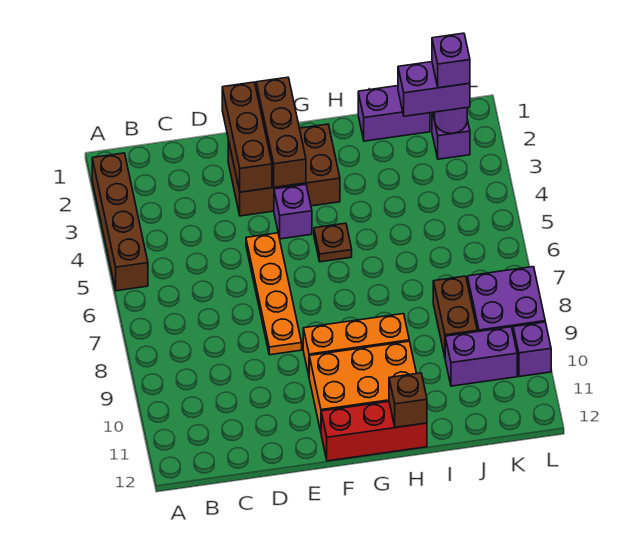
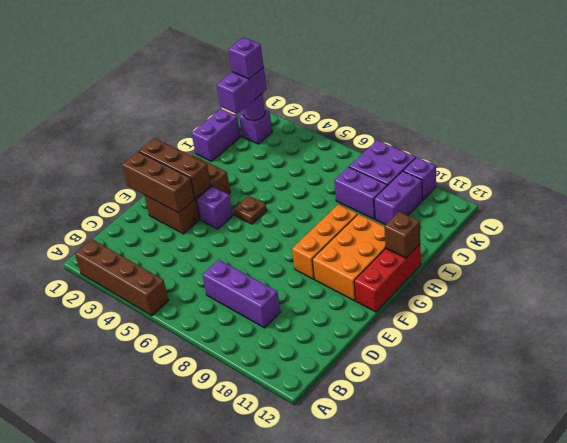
none -> purple brick C7:C9 level 1
orange plate E5:E8 level 1 -> none
brown brick J8:J9 level 1 -> purple brick J8:J9 level 1

